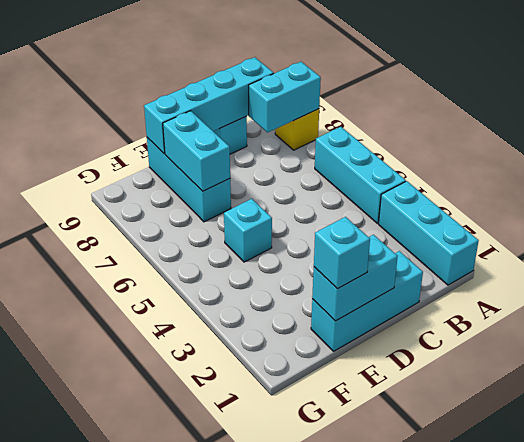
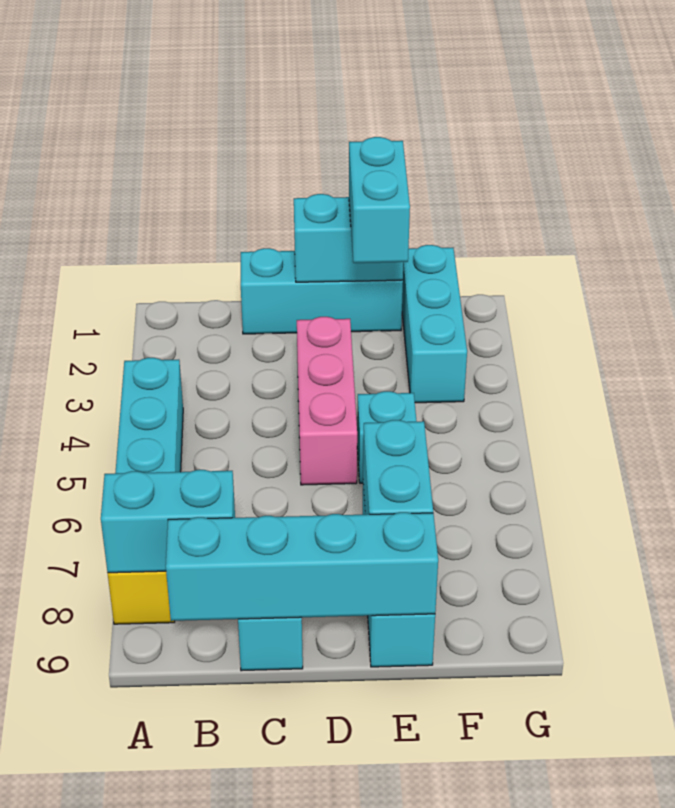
cyan brick A1:A3 level 1 -> cyan brick F1:F3 level 1
none -> pink brick D3:D5 level 1
cyan brick E1 level 3 -> cyan brick E1:E2 level 3

